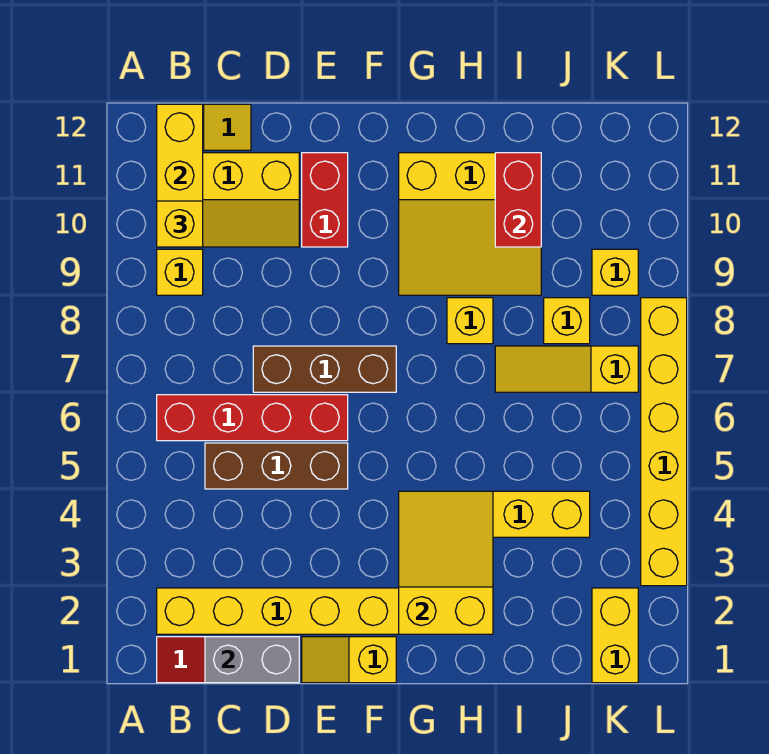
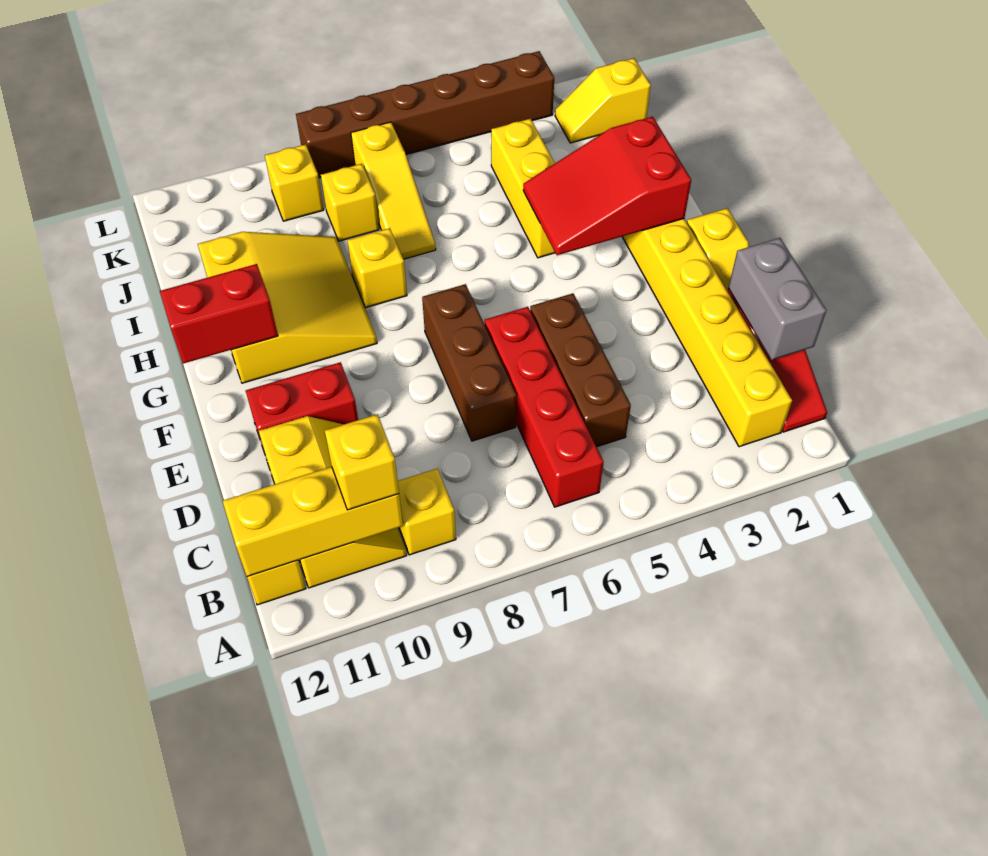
yellow slope G2:H4 level 2 top 2 -> red slope G2:H4 level 2 top 2
red brick I10:I11 level 2 -> red brick G11:G12 level 2
yellow brick K1:K2 level 1 -> yellow slope K1:K2 level 1 top 1
yellow brick L3:L8 level 1 -> brown brick L3:L8 level 1

